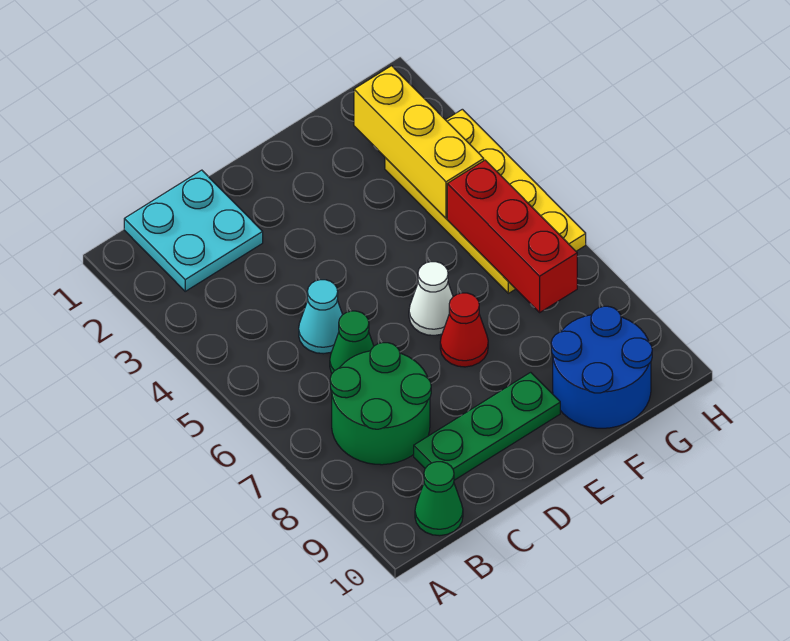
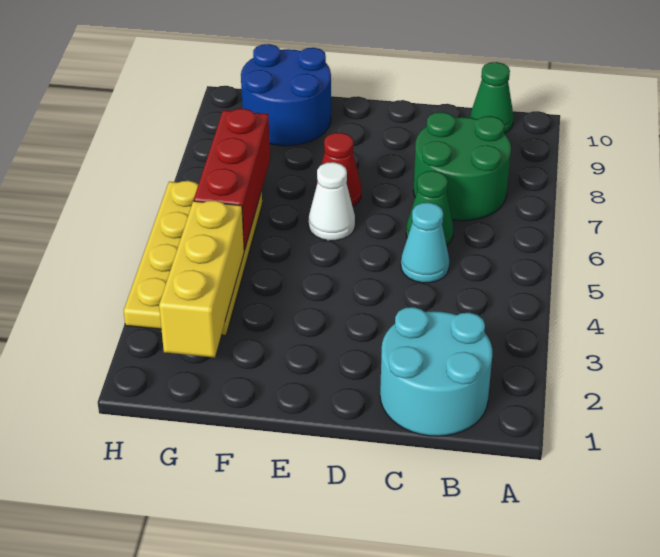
cyan plate B1:C2 level 1 -> cyan round brick B1:C2 level 1
green plate C9:E9 level 1 -> none

